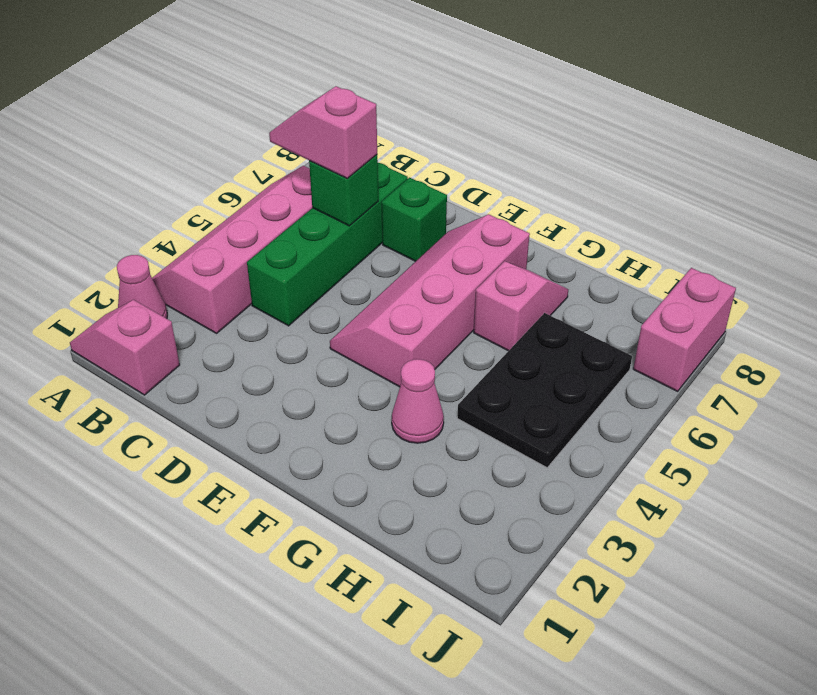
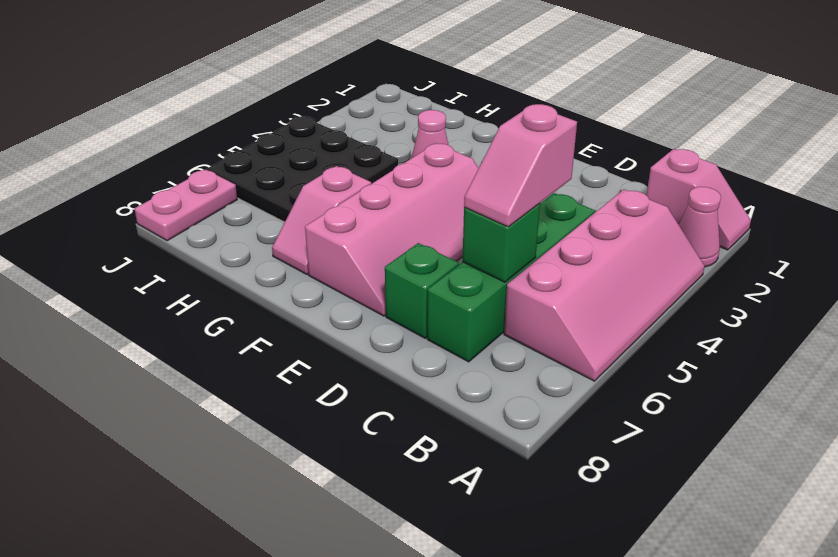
pink slope B6:C6 level 3 top C -> pink slope C5:C6 level 3 top 5
black plate H4:I6 level 1 -> black plate H4:J6 level 1
pink brick J7:J8 level 1 -> pink plate J7:J8 level 1

